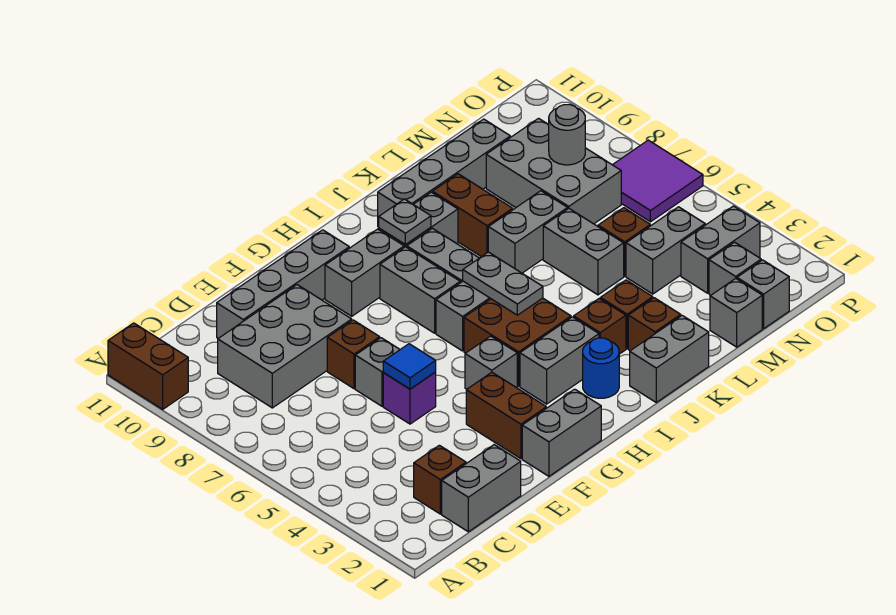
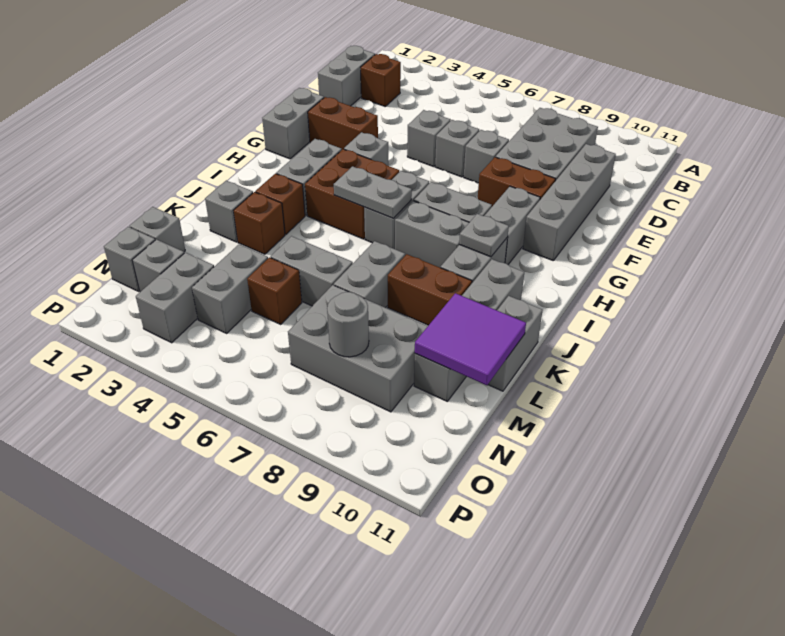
brown brick A10:A11 level 1 -> brown brick F8:F9 level 1
purple brick E5 level 1 -> grey brick E5 level 1
blue tile E5 level 2 -> none
brown brick E7 level 1 -> grey brick E7 level 1
blue round brick I2 level 1 -> none
grey brick J1:K1 level 1 -> grey brick K11:L11 level 1
brown brick K2 level 1 -> grey brick K2 level 1
purple tile O6:P7 level 1 -> purple tile L10:M11 level 2

